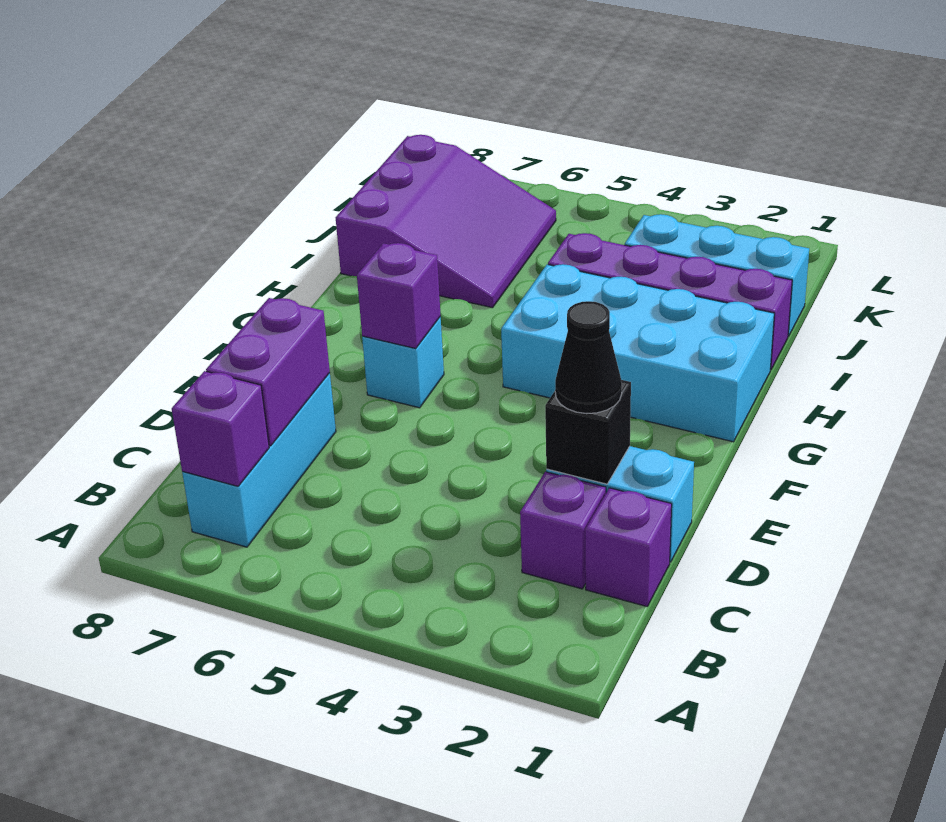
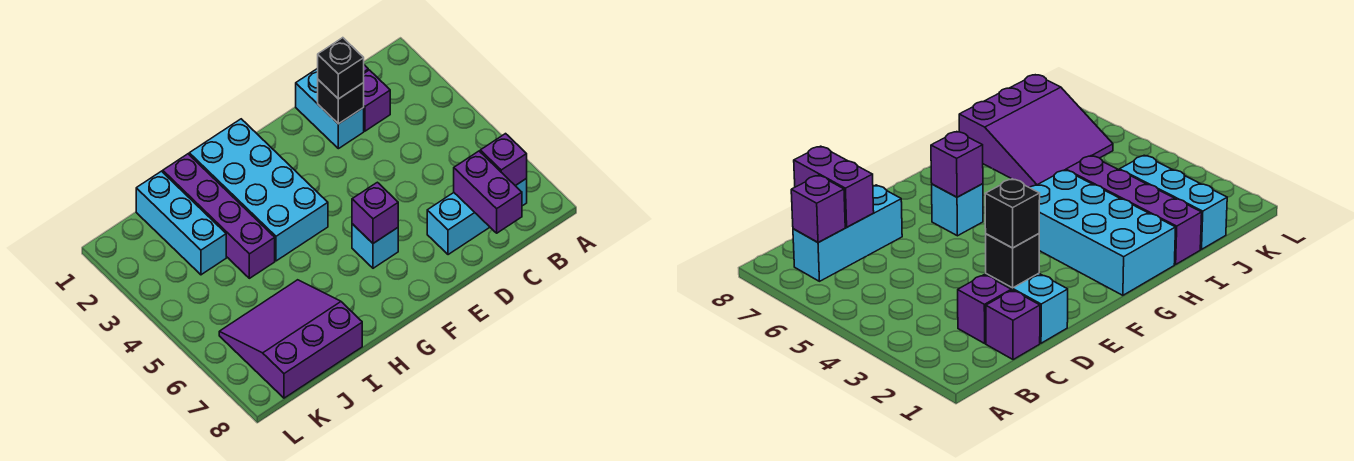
purple brick C7:D7 level 2 -> purple brick C7:C8 level 2
black cone D2 level 3 -> black brick D2 level 3

